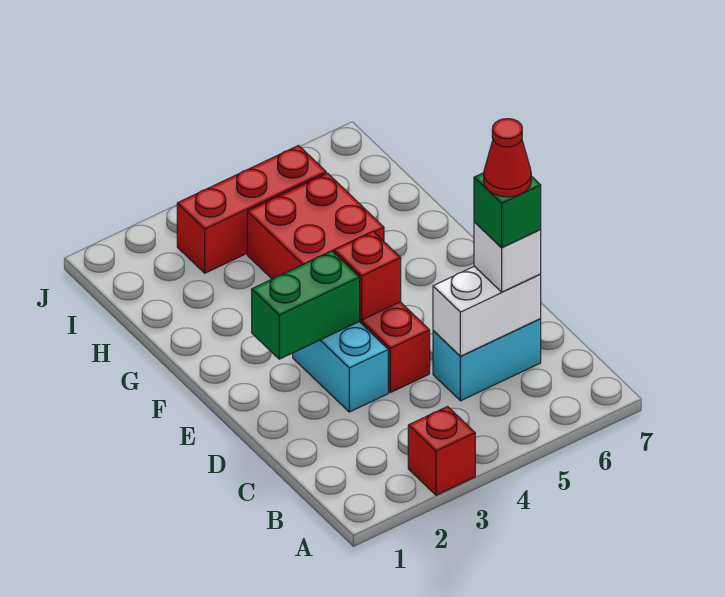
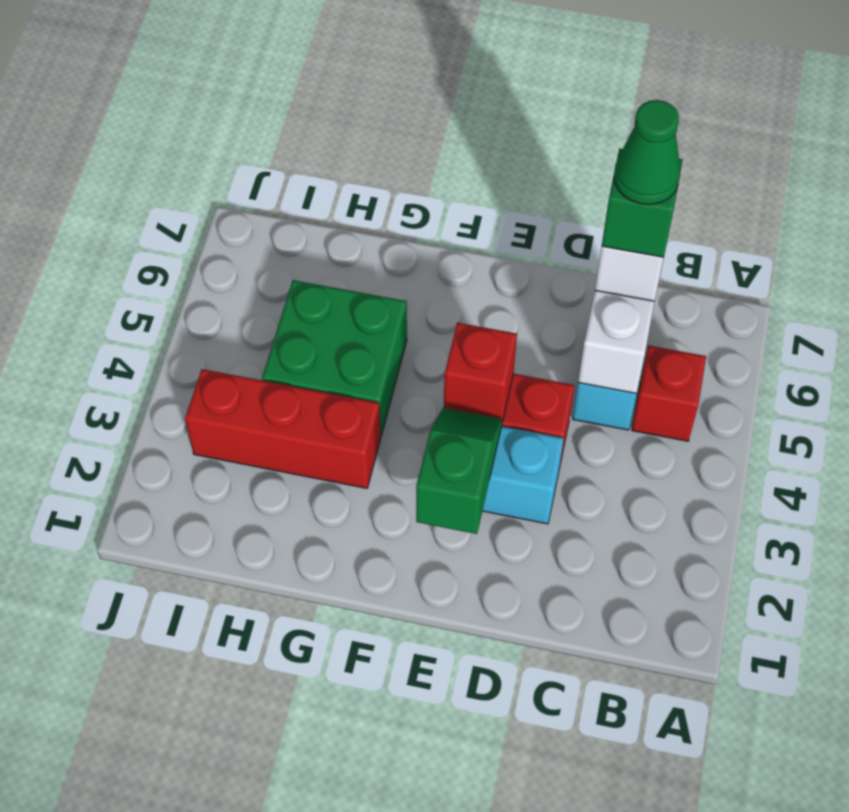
red brick A3 level 1 -> red brick B5 level 1
red cone C6 level 5 -> green cone C6 level 5
green brick E2:E3 level 2 -> green slope E2:E3 level 2 top 2
red brick G4:H5 level 1 -> green brick G4:H5 level 1
red brick I3:I5 level 1 -> red brick G3:I3 level 1

